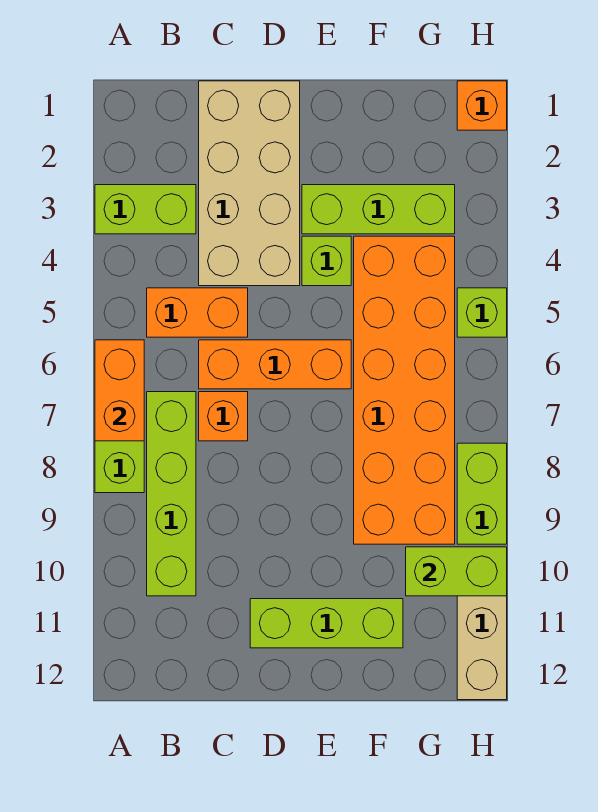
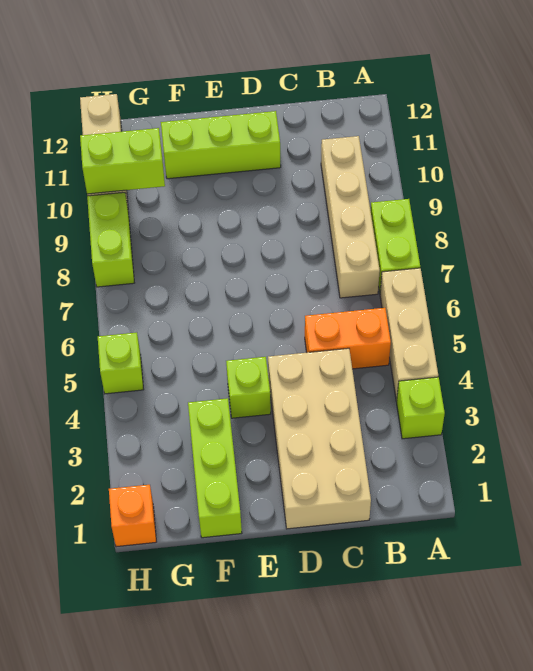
lime brick A3:B3 level 1 -> lime brick A3 level 1
none -> tan brick A4:A6 level 1
orange brick A6:A7 level 2 -> none
lime brick B7:B10 level 1 -> tan brick B7:B10 level 1
orange brick C6:E6 level 1 -> none
orange brick C7 level 1 -> none
lime brick E3:G3 level 1 -> lime brick F1:F3 level 1
orange brick F4:G9 level 1 -> none

